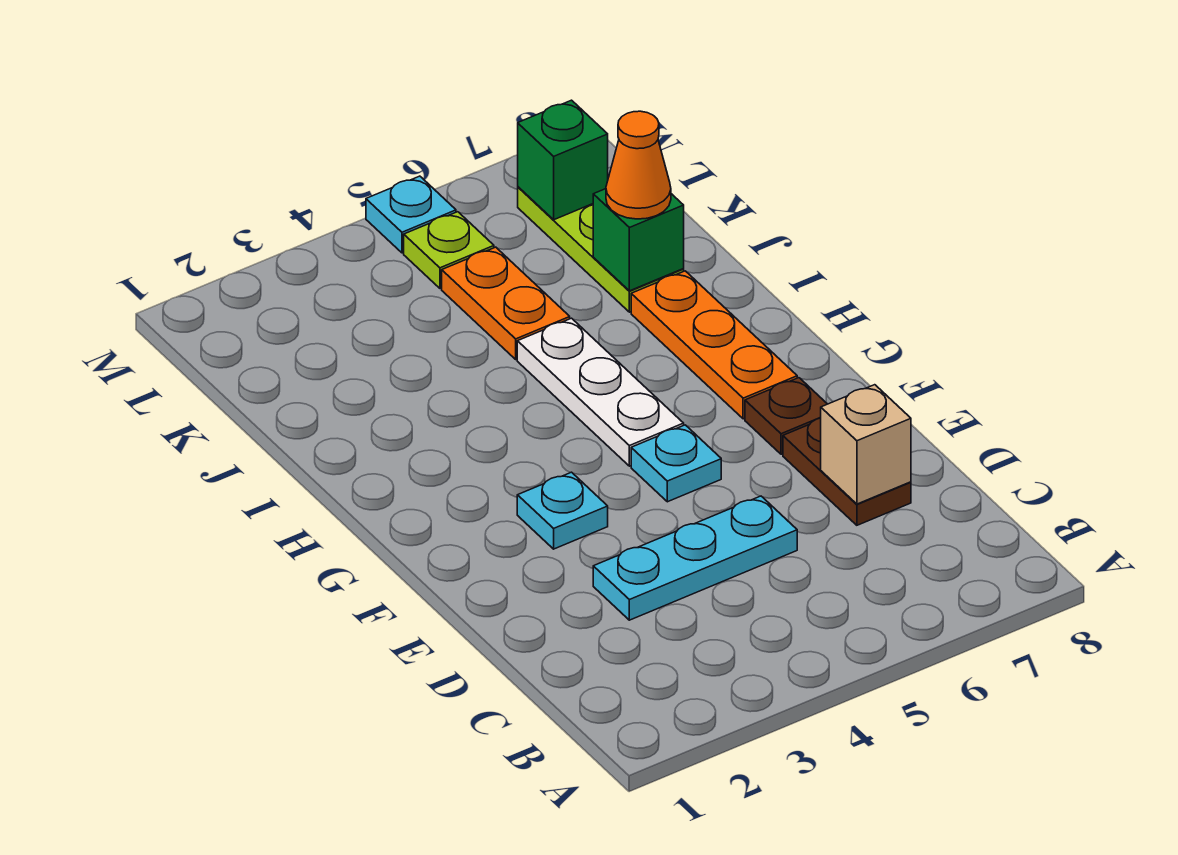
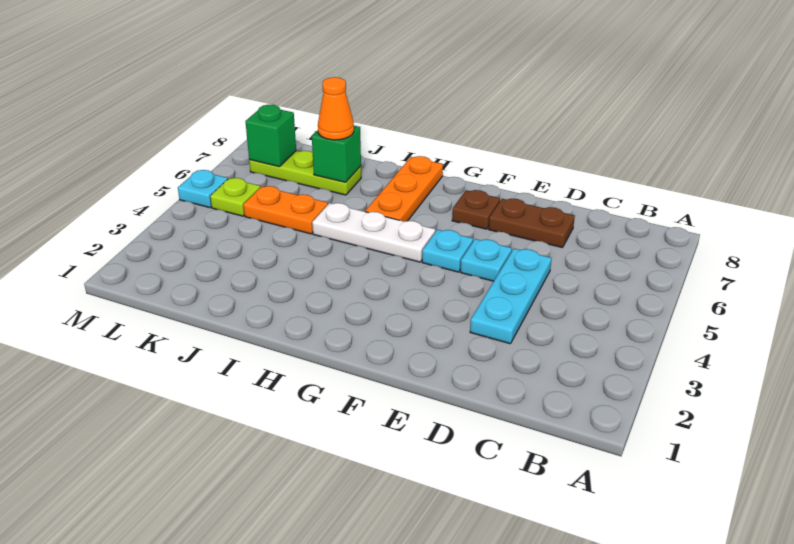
tan brick D7 level 2 -> none
cyan plate F3 level 1 -> cyan plate E5 level 1
orange plate G7:I7 level 1 -> orange plate H6:H8 level 1

